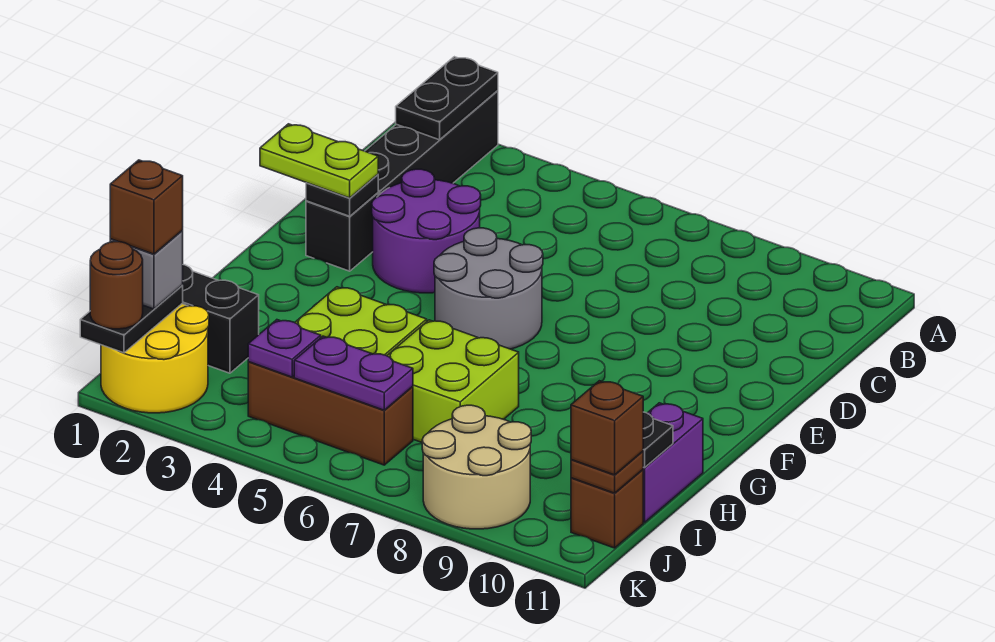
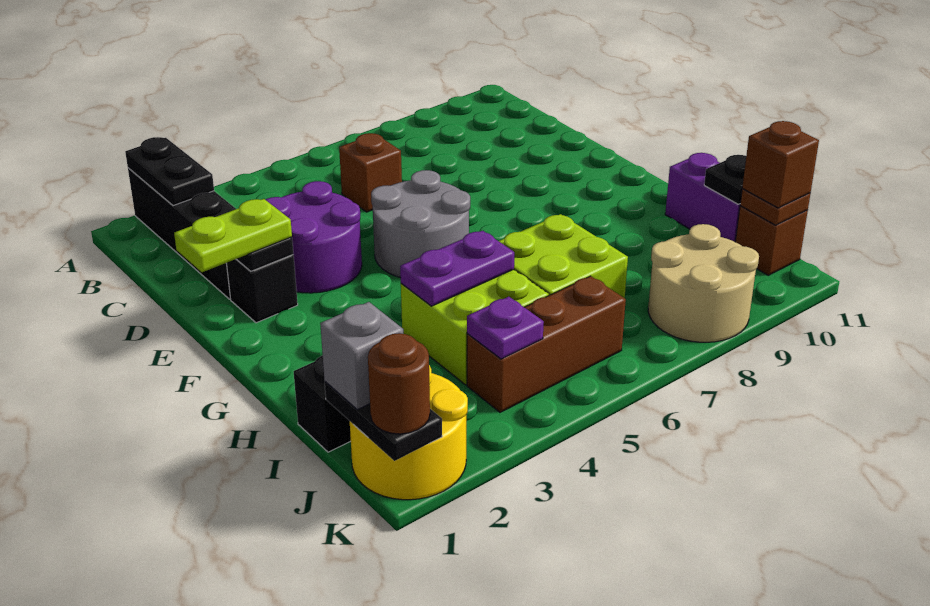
brown brick J1 level 4 -> brown brick C6 level 1
purple plate J5:J6 level 2 -> purple plate H4:H5 level 2

